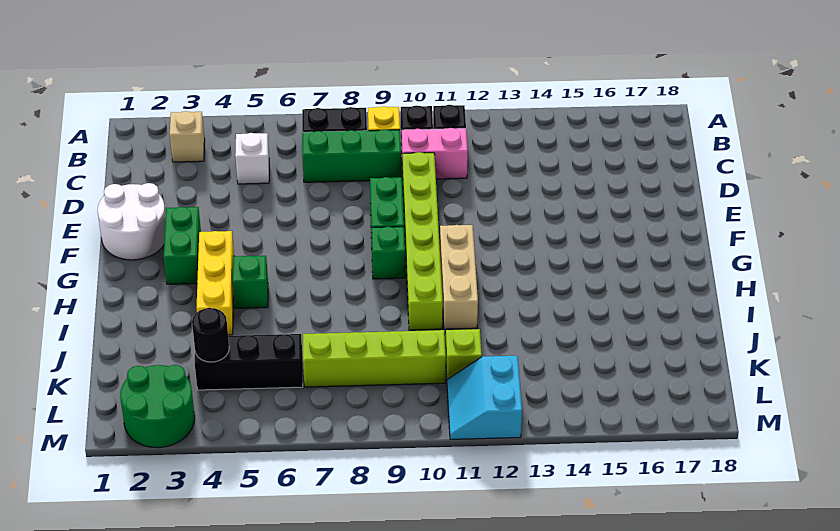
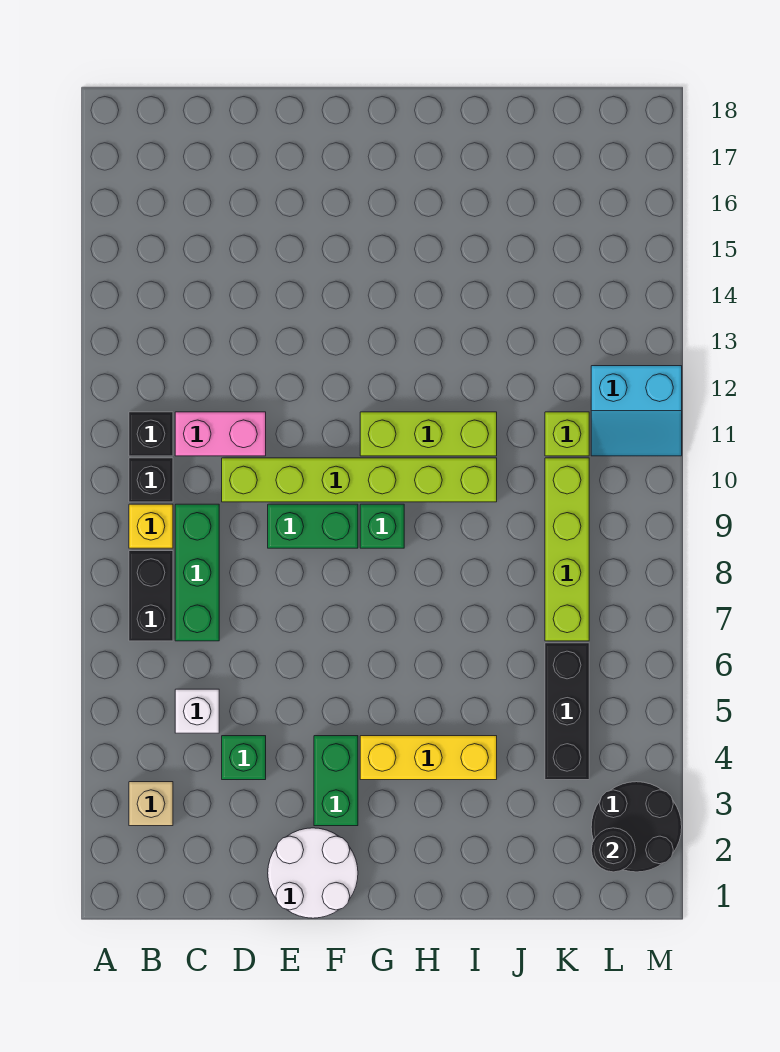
pink brick C10:C11 level 1 -> pink brick C11:D11 level 1
green brick F3:G3 level 1 -> green brick F3:F4 level 1
tan brick G11:I11 level 1 -> lime brick G11:I11 level 1
green brick H5 level 1 -> green brick D4 level 1
black round brick K4 level 2 -> black round brick L2 level 2
green round brick L2:M3 level 1 -> black round brick L2:M3 level 1

